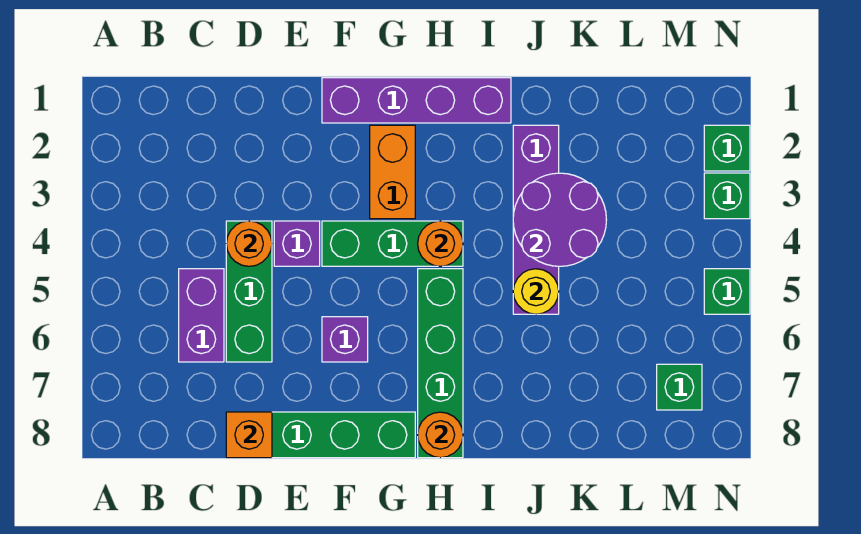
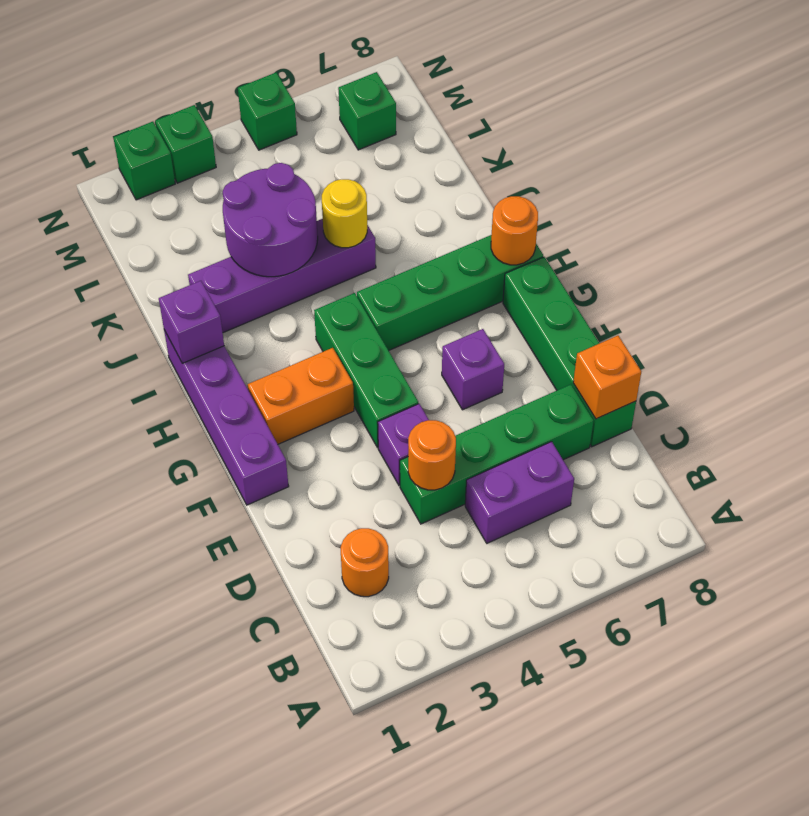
green brick D4:D6 level 1 -> green brick D4:D7 level 1
orange round brick H4 level 2 -> orange round brick C2 level 1
none -> purple brick I1 level 2

